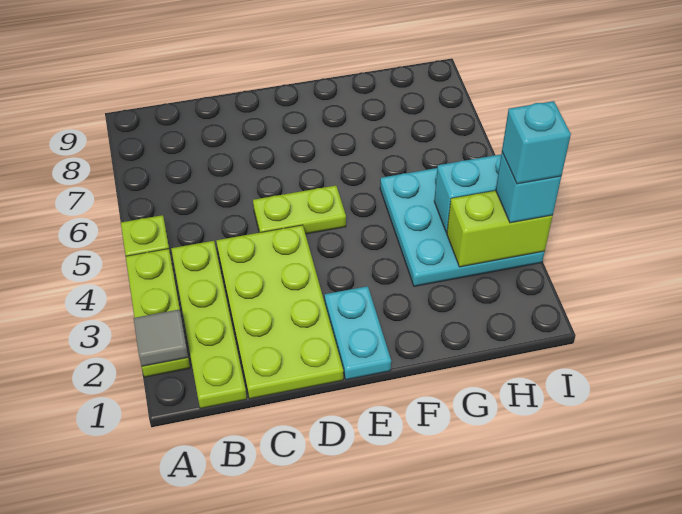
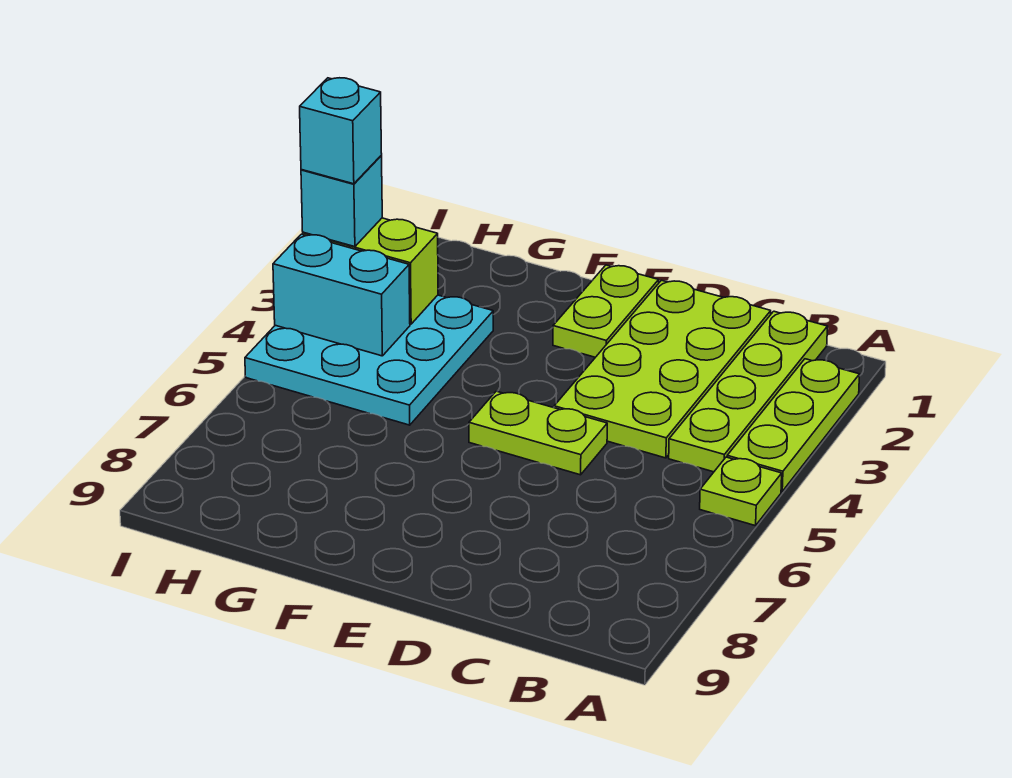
grey tile A2 level 2 -> none
cyan plate E1:E2 level 1 -> lime plate E1:E2 level 1

